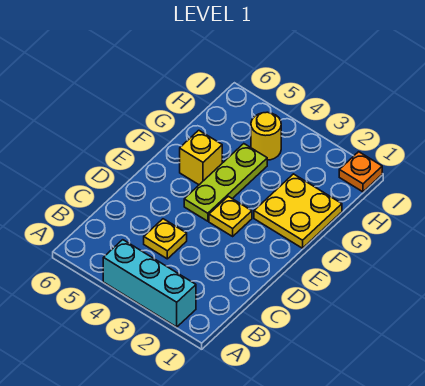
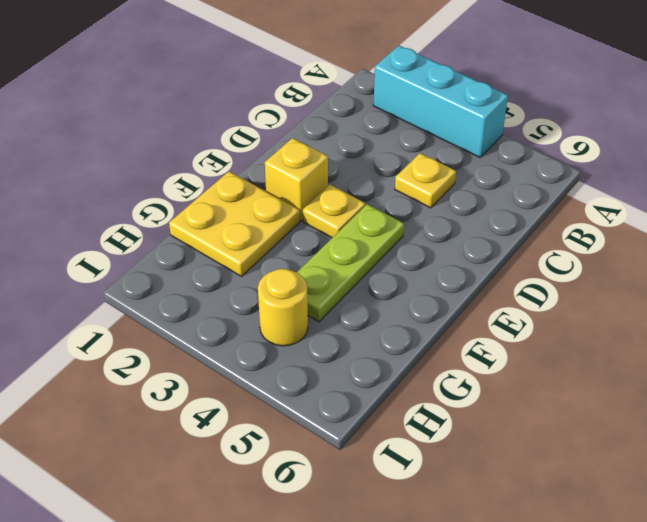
yellow brick F5 level 1 -> yellow brick E2 level 1
orange plate I1 level 1 -> none

